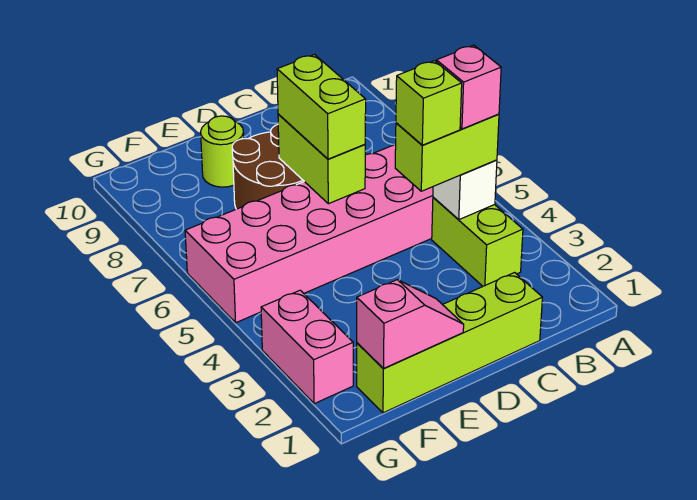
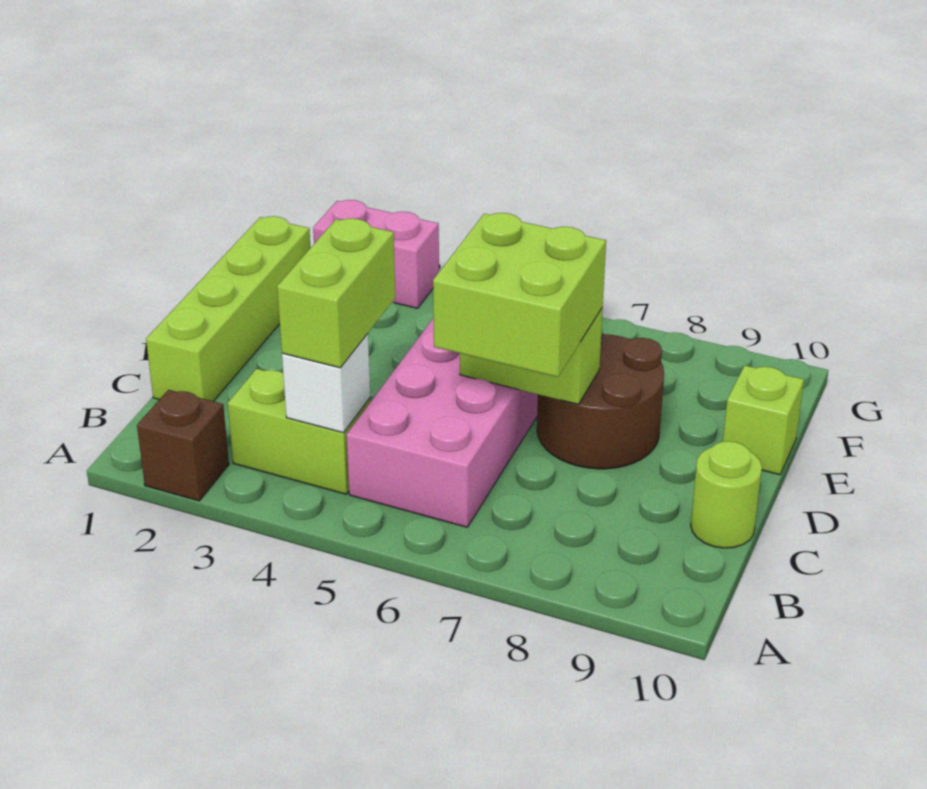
none -> brown brick A2 level 1
pink brick B4 level 4 -> none
lime brick C4 level 4 -> lime brick E10 level 1
lime brick D6:D7 level 3 -> lime brick C6:D7 level 3
pink slope E1:F1 level 2 top F -> none
lime round brick E9 level 1 -> lime round brick C10 level 1

